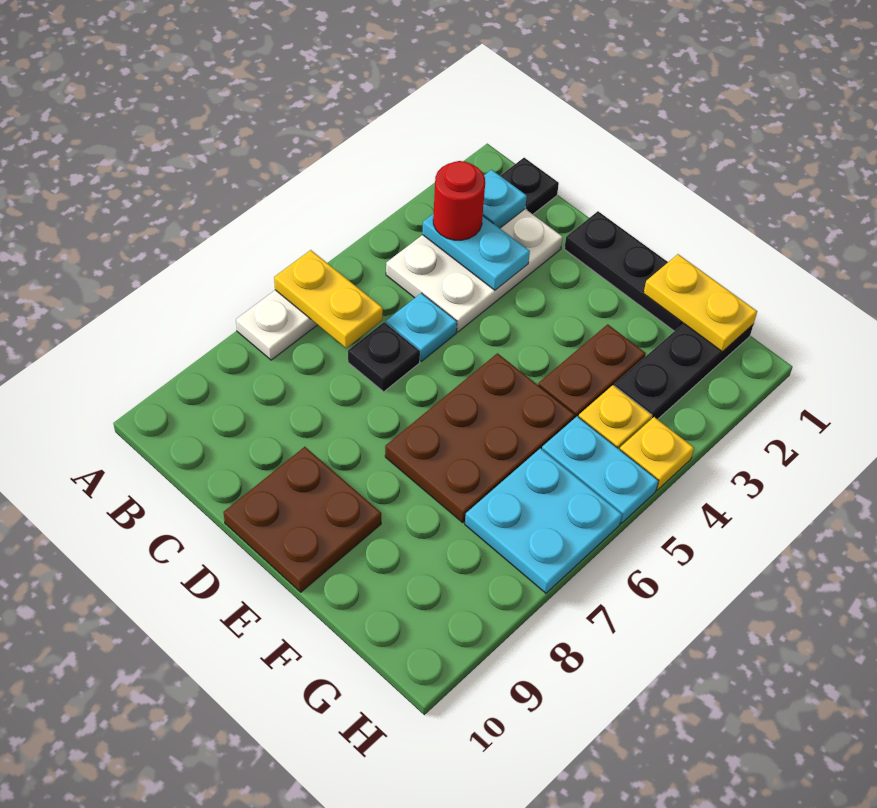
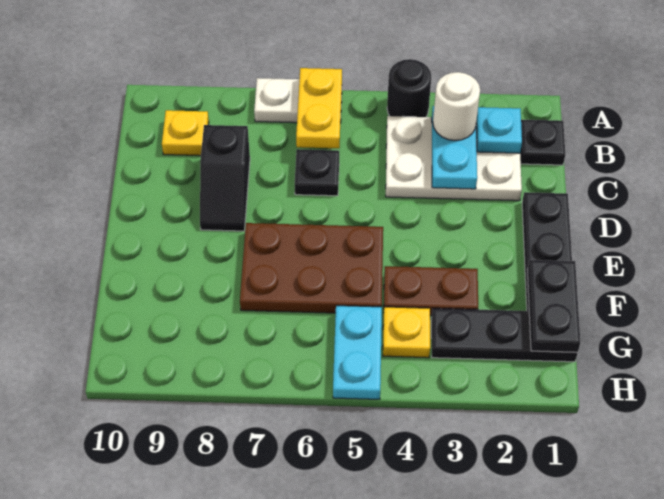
none -> black round brick A4 level 1
red round brick B3 level 3 -> white round brick B3 level 3
cyan plate C5 level 1 -> none
none -> black slope C8:D8 level 1 top C
brown plate D9:E10 level 1 -> none
yellow plate F1:G1 level 2 -> black plate F1:G1 level 2
cyan plate G6:H7 level 1 -> none
yellow plate H4 level 1 -> yellow plate B9 level 1

